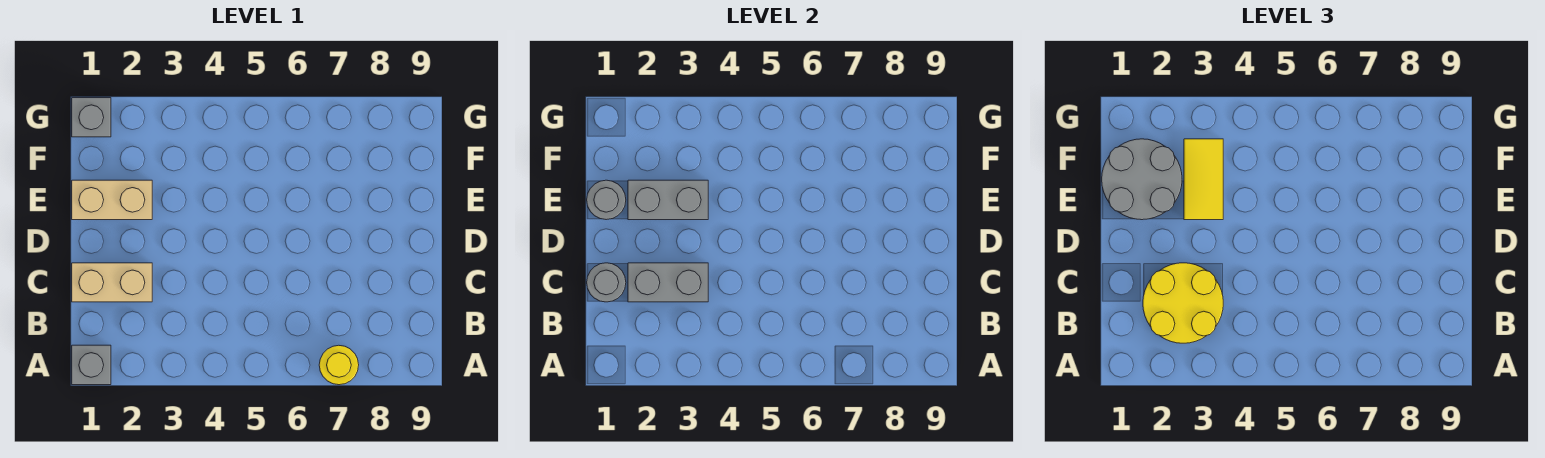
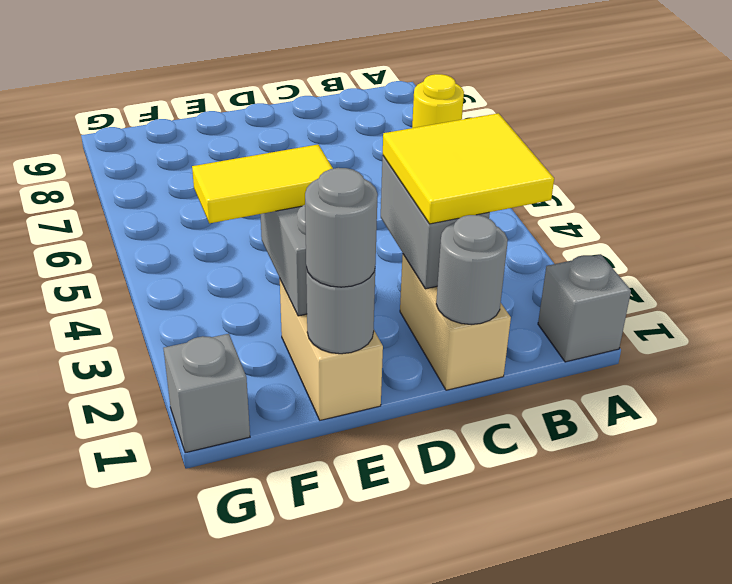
yellow round brick B2:C3 level 3 -> yellow tile B2:C3 level 3
grey round brick E1:F2 level 3 -> grey round brick E1 level 3

